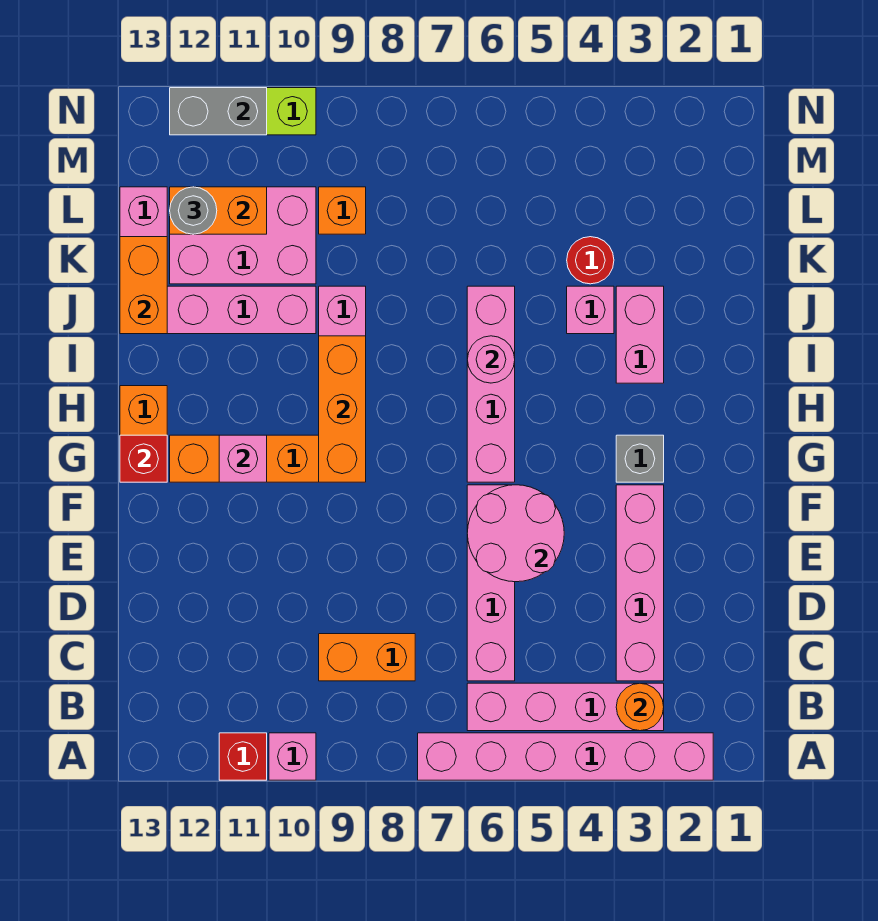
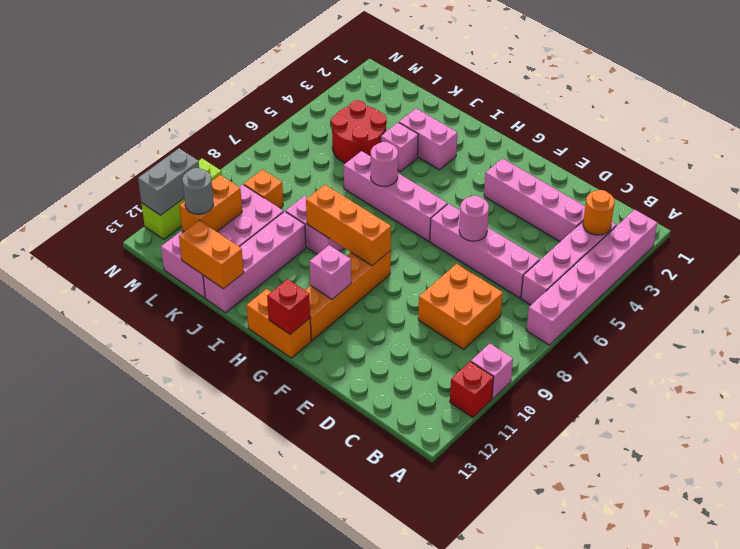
orange brick C8:C9 level 1 -> orange brick C8:D9 level 1
pink round brick E5:F6 level 2 -> pink round brick E6 level 2
grey brick G3 level 1 -> none
red round brick K4 level 1 -> red round brick K4:L5 level 1

